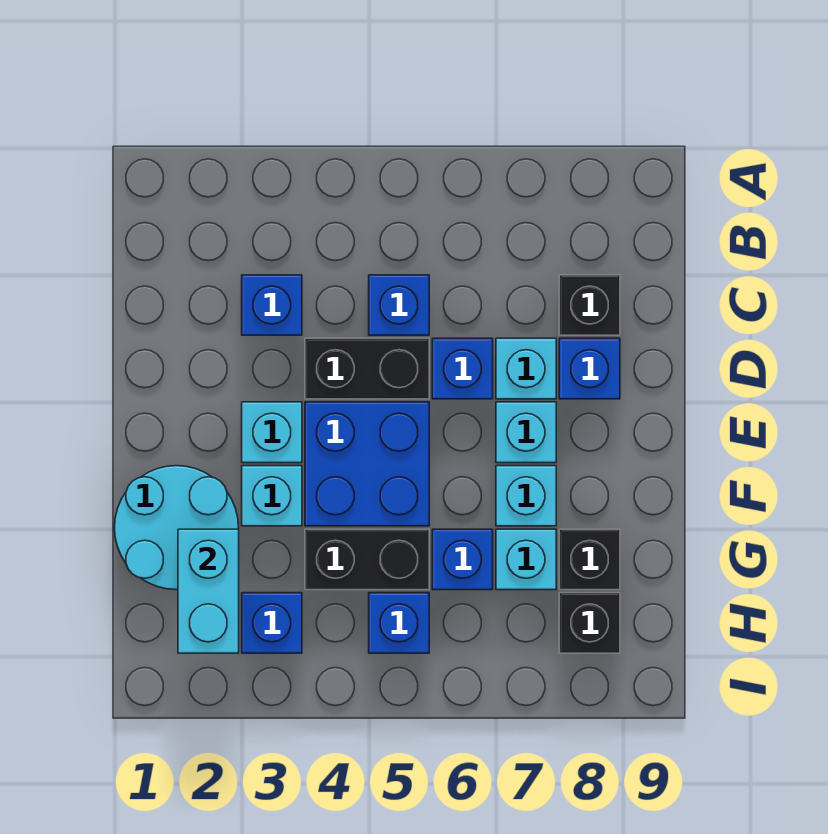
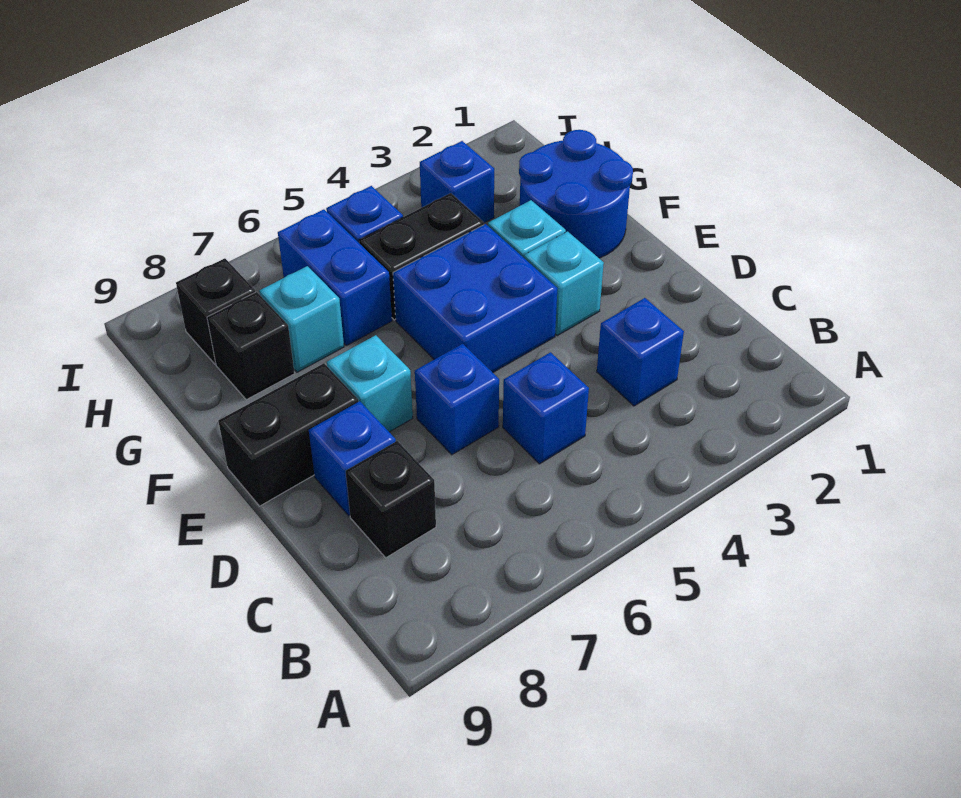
black brick D4:D5 level 1 -> black brick E8:E9 level 1
cyan brick D7 level 1 -> none
cyan round brick F1:G2 level 1 -> blue round brick F1:G2 level 1
cyan brick F7 level 1 -> none
cyan brick G2:H2 level 2 -> none
blue brick G6 level 1 -> blue brick G6:H6 level 1

